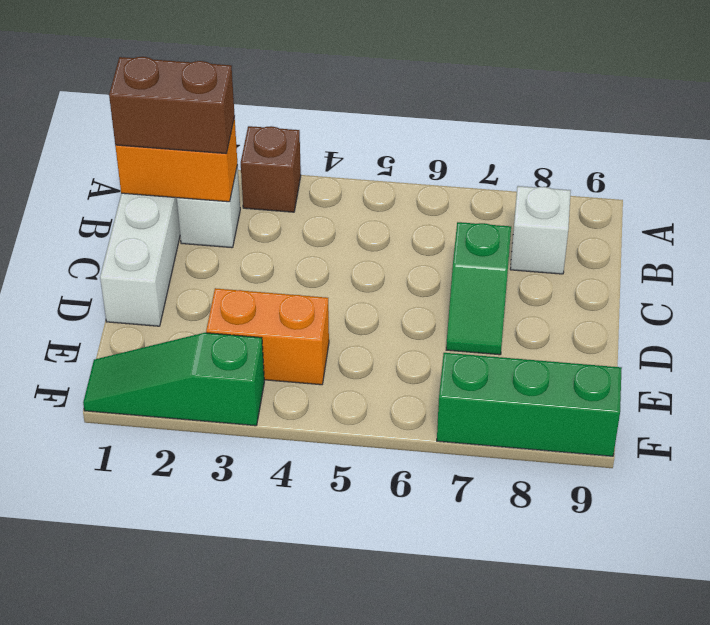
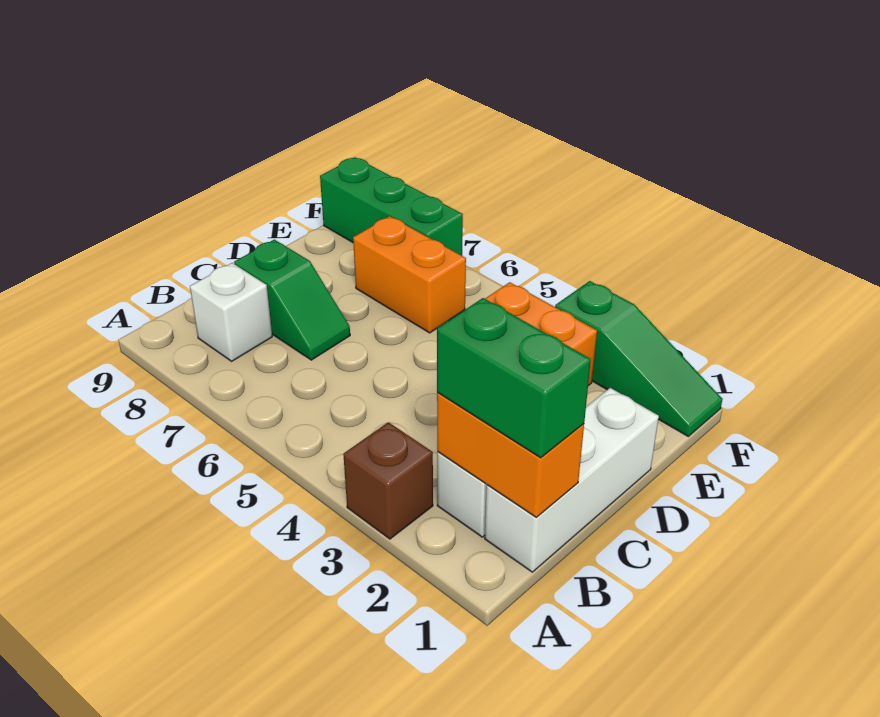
brown brick B1:B2 level 3 -> green brick B1:B2 level 3
green slope C7:D7 level 1 top C -> green slope C7:C8 level 1 top 8
none -> orange brick E6:E7 level 1

